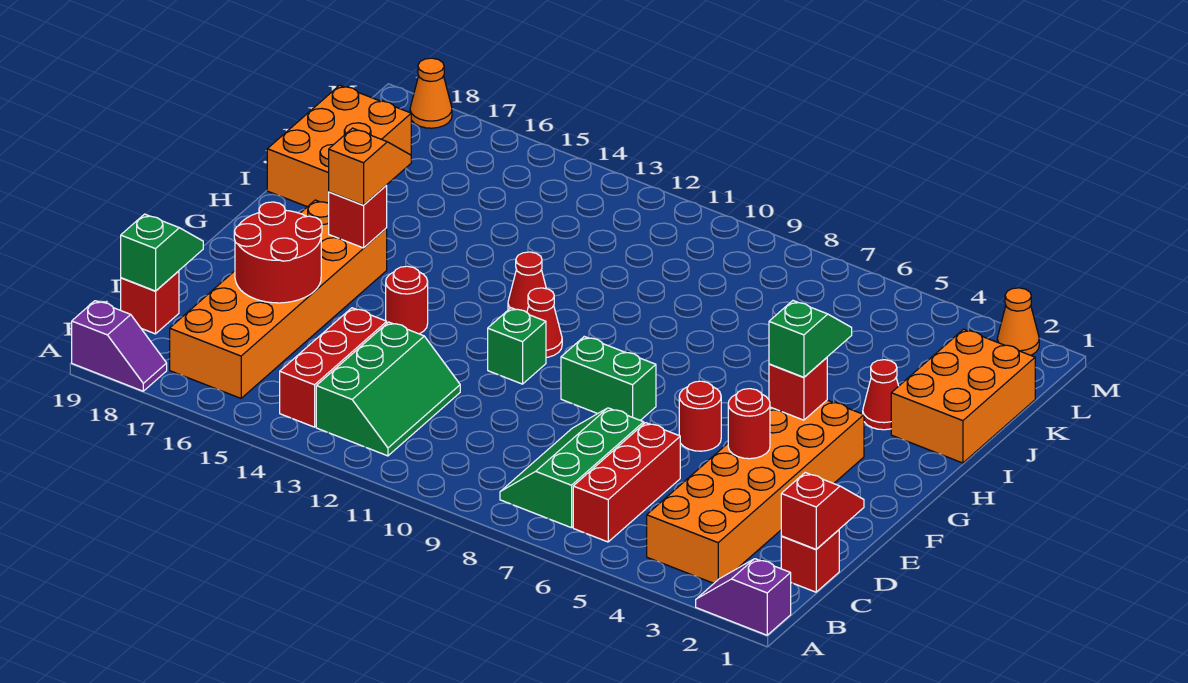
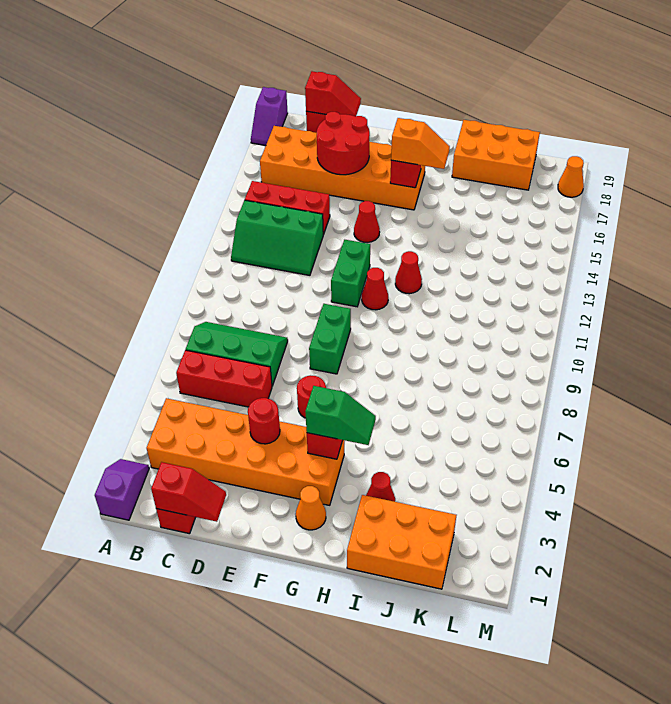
green slope C19:D19 level 2 top C -> red slope C19:D19 level 2 top C
green brick F11 level 1 -> green brick F11:F12 level 1
red round brick F14 level 1 -> red cone F14 level 1
orange cone M2 level 1 -> orange cone G2 level 1

